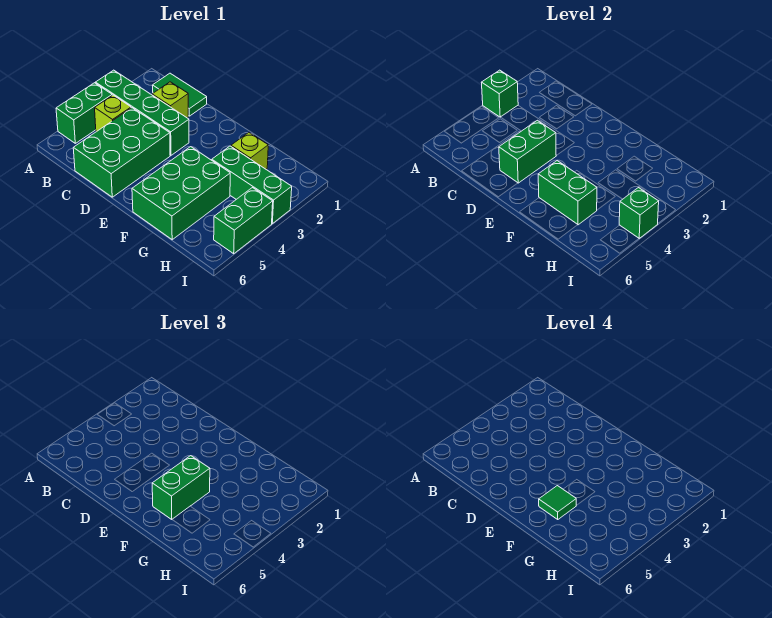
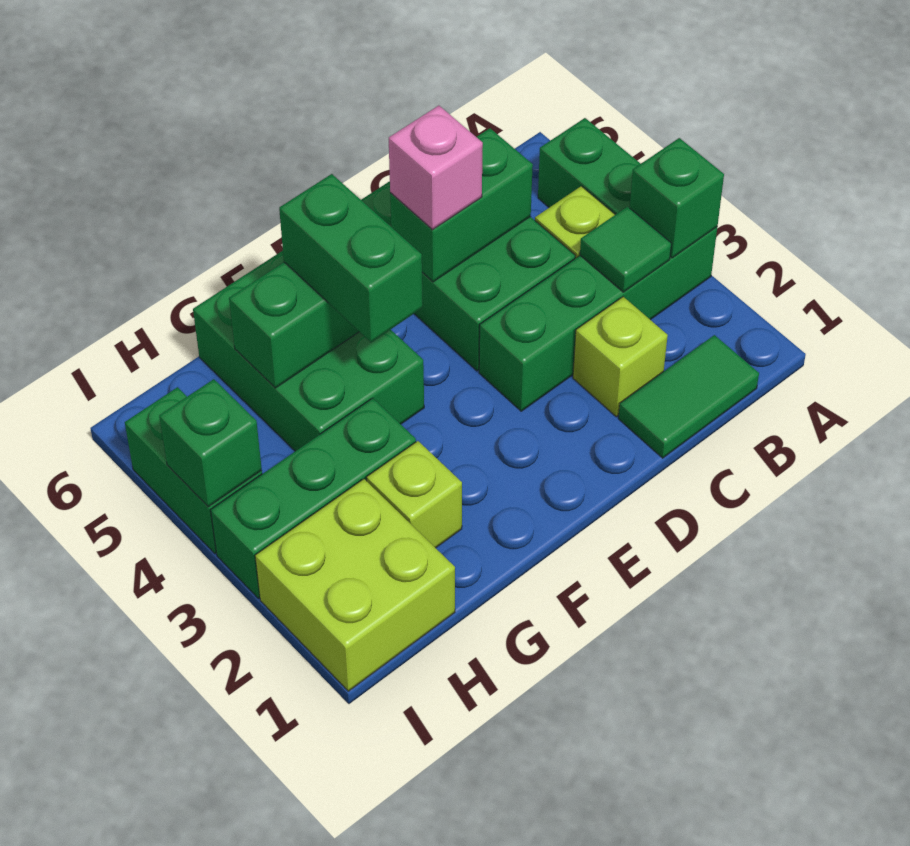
green brick D4:D5 level 2 -> green brick C5:D5 level 2
none -> pink brick D5 level 3
green tile F5 level 4 -> green tile B3 level 2
none -> lime brick H1:I2 level 1

